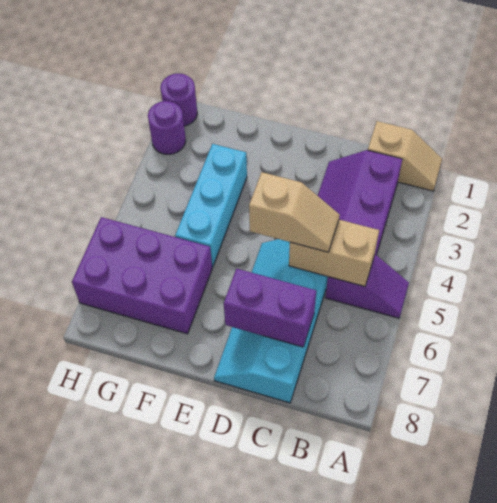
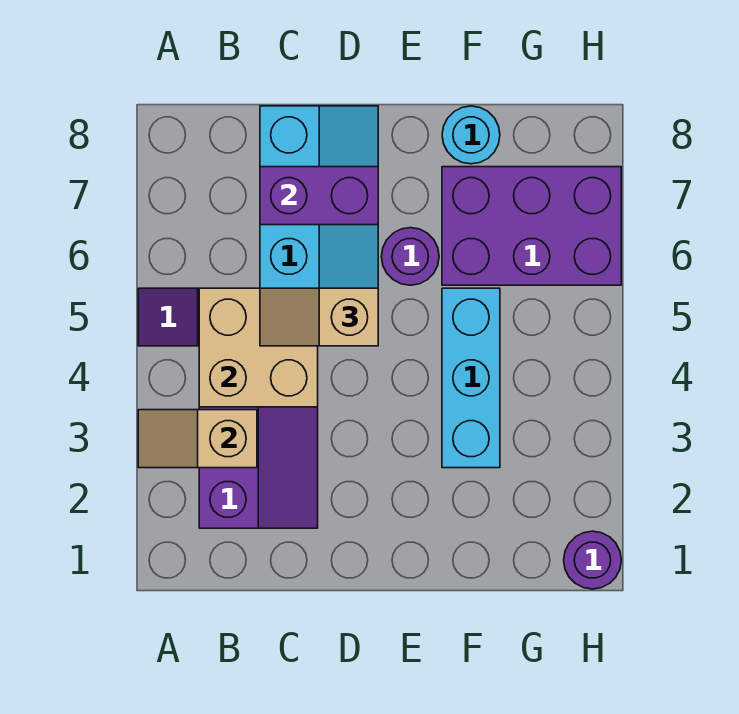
tan slope A1:B1 level 1 top B -> tan slope A3:B3 level 2 top B
tan brick B5:C5 level 2 -> tan brick B4:C5 level 2
none -> cyan round brick F8 level 1
purple round brick H2 level 1 -> purple round brick E6 level 1

